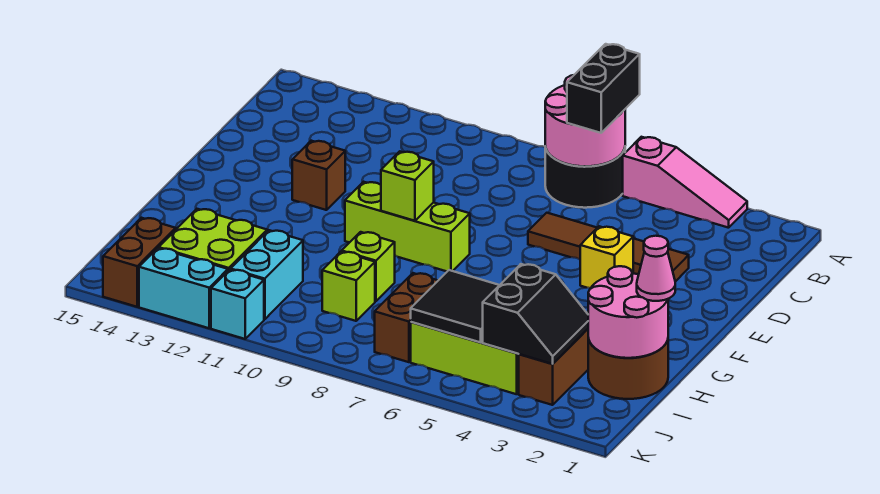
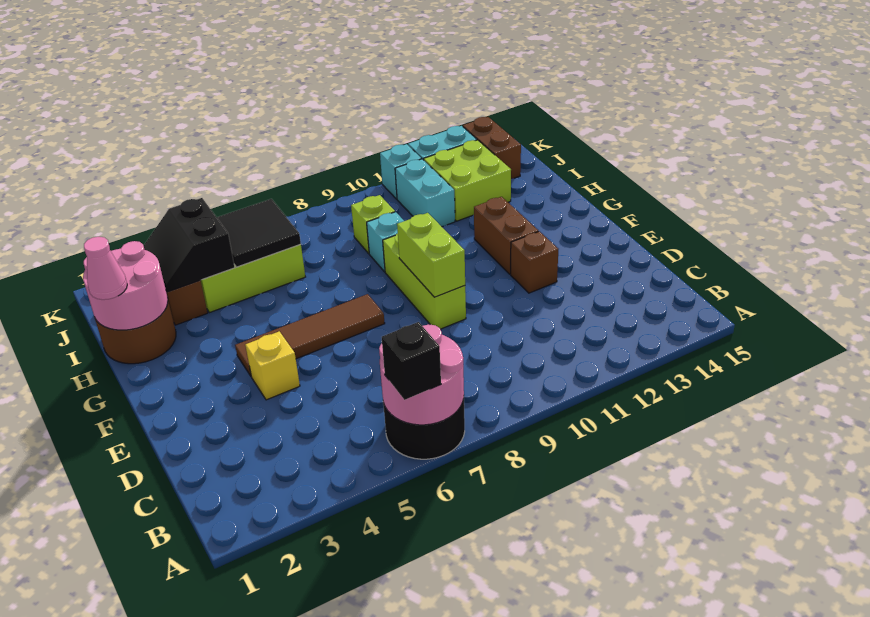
pink slope A3:A5 level 1 top 5 -> none
black brick A6:B6 level 3 -> black brick A6 level 3
brown tile D3:D6 level 1 -> brown tile F4:F7 level 1
lime brick F8:F10 level 1 -> lime brick E9:G9 level 1
lime brick F9 level 2 -> lime brick E9:F9 level 2
lime brick H9 level 1 -> cyan brick H9 level 1
brown brick I7:J7 level 1 -> brown brick F12:G12 level 1

